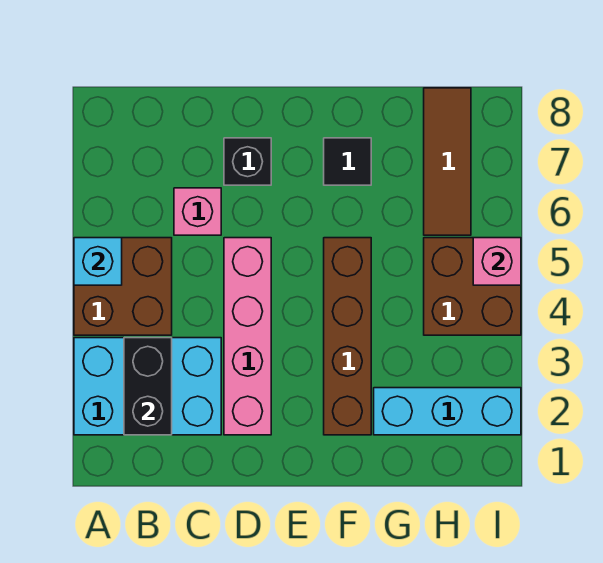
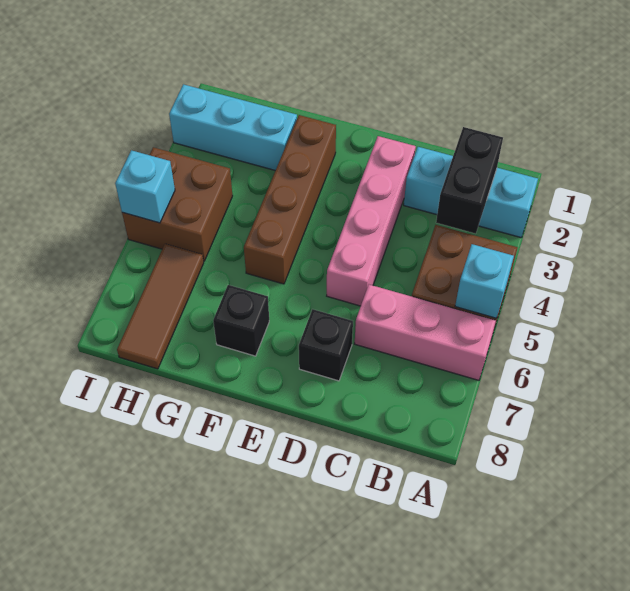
cyan brick A2:C3 level 1 -> cyan brick A2:C2 level 1
pink brick C6 level 1 -> pink brick A6:C6 level 1
black tile F7 level 1 -> black brick F7 level 1
pink brick I5 level 2 -> cyan brick I5 level 2

